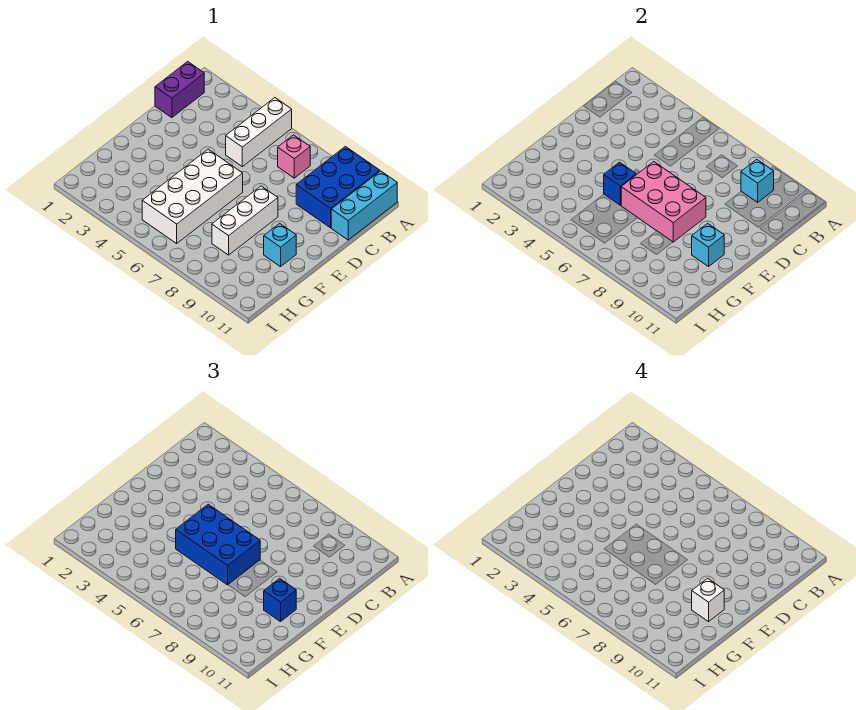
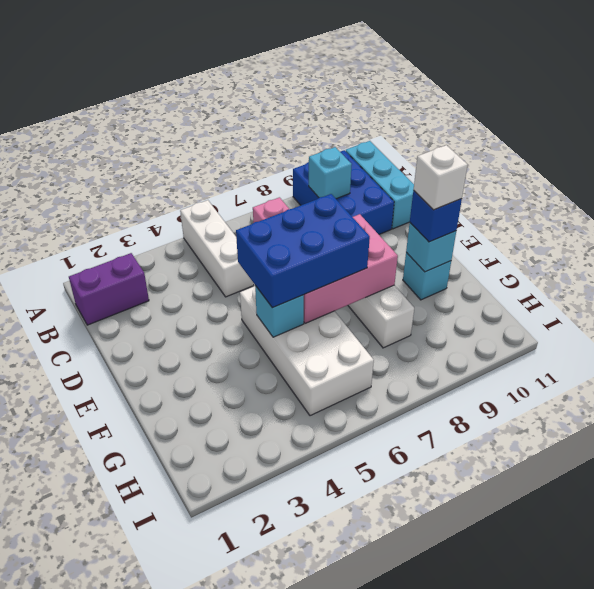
purple brick B1:C1 level 1 -> purple brick B1:B2 level 1
blue brick F5 level 2 -> cyan brick F5 level 2

